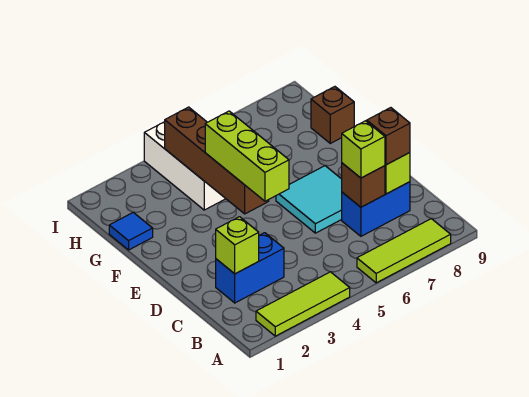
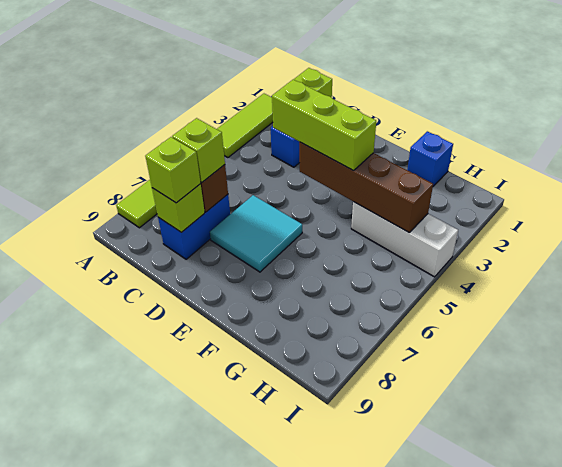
brown brick C8 level 3 -> lime brick C8 level 3
blue tile G1 level 1 -> blue brick G1 level 1
brown brick G9 level 1 -> none

